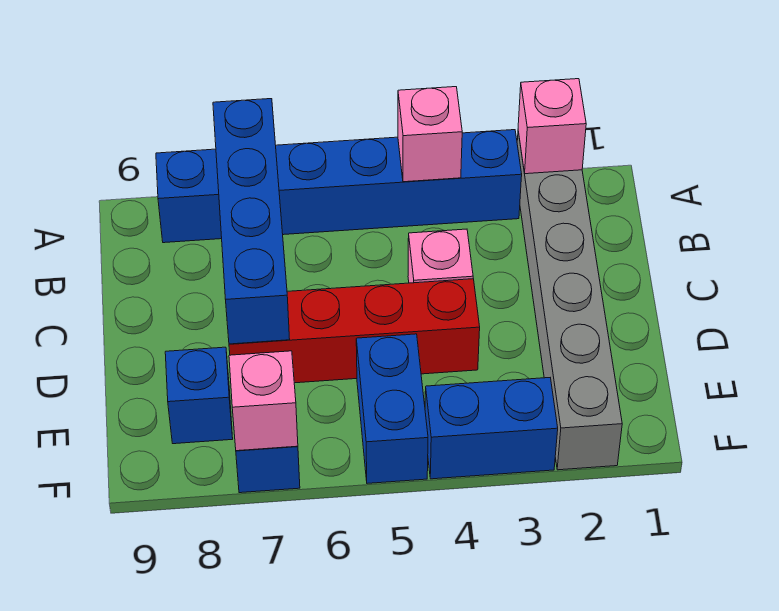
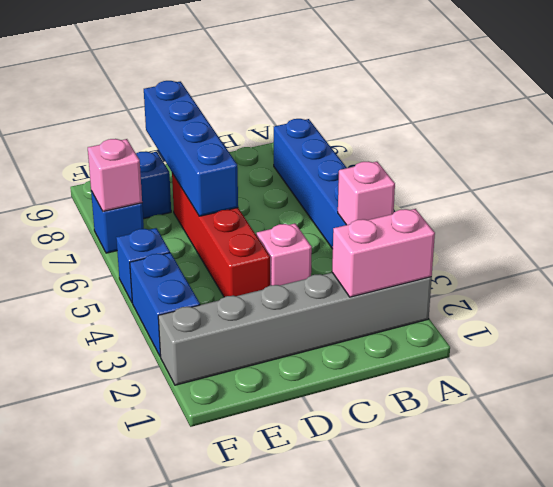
pink brick A2 level 2 -> pink brick A2:B2 level 2
blue brick A7:D7 level 2 -> blue brick D6:D9 level 2
blue brick E5:F5 level 1 -> blue brick F5 level 1

